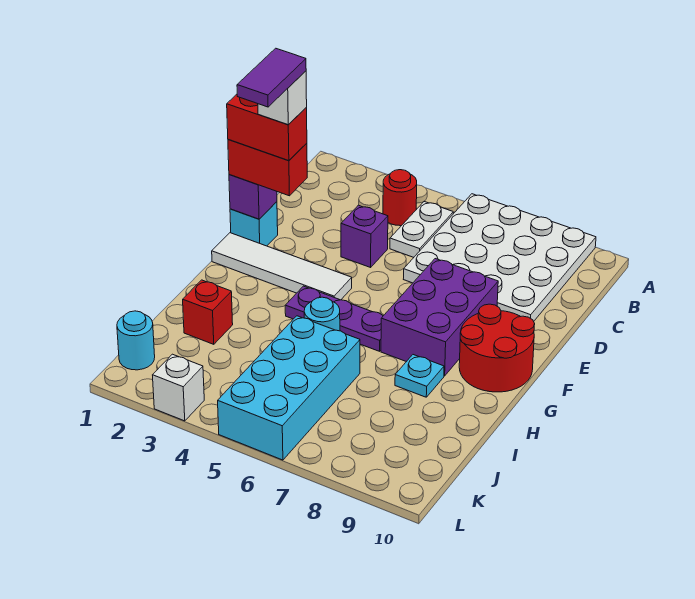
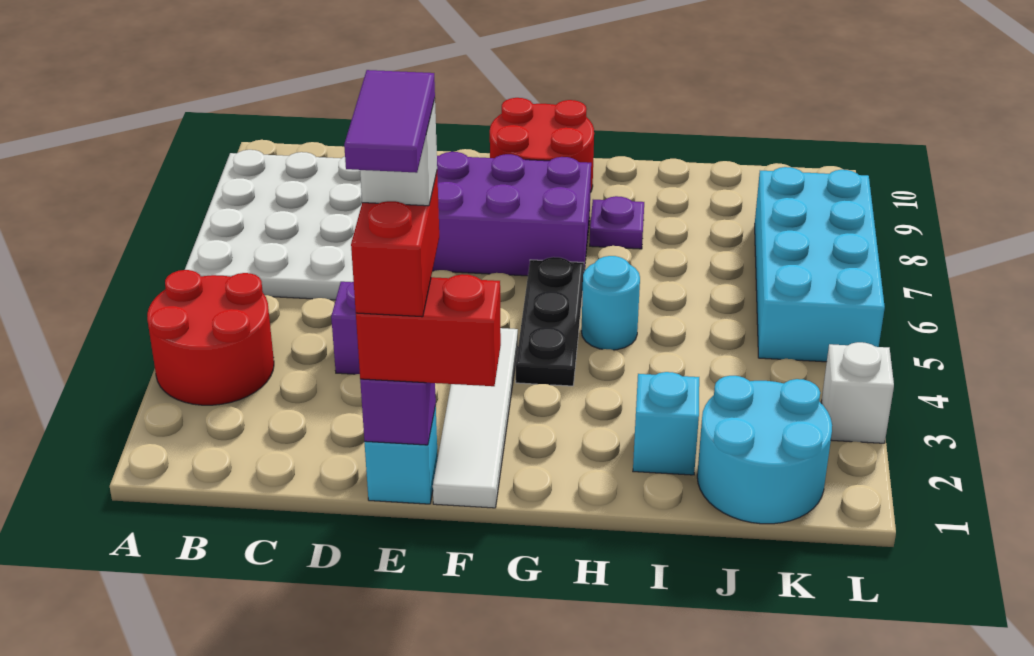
red round brick B4 level 1 -> red round brick A3:B4 level 1
white plate B5:C5 level 1 -> none
red brick E1:E2 level 3 -> red brick E1:F1 level 3
purple tile E2:F2 level 6 -> purple tile E1:E2 level 6
purple plate G4:G6 level 1 -> black plate G4:G6 level 1
cyan plate H8 level 1 -> purple plate H8 level 1
red brick I2 level 1 -> cyan brick I2 level 1
cyan brick I5:L6 level 1 -> cyan brick K5:L8 level 1
cyan round brick K1 level 1 -> cyan round brick J1:K2 level 1

